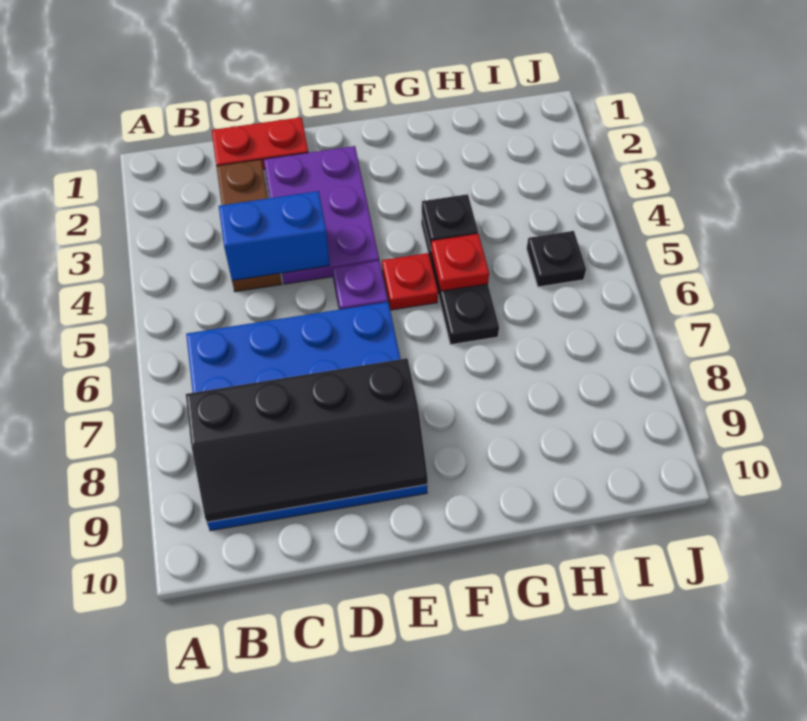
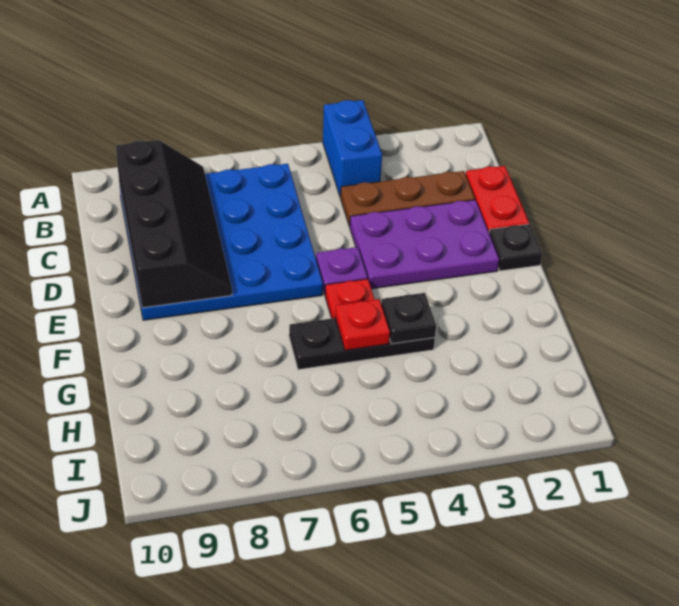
black slope B8:E9 level 2 top 8 -> black slope B8:E9 level 2 top 9
blue brick C4:D4 level 2 -> blue brick A4:B4 level 1
black plate I5 level 1 -> black plate E1 level 1

